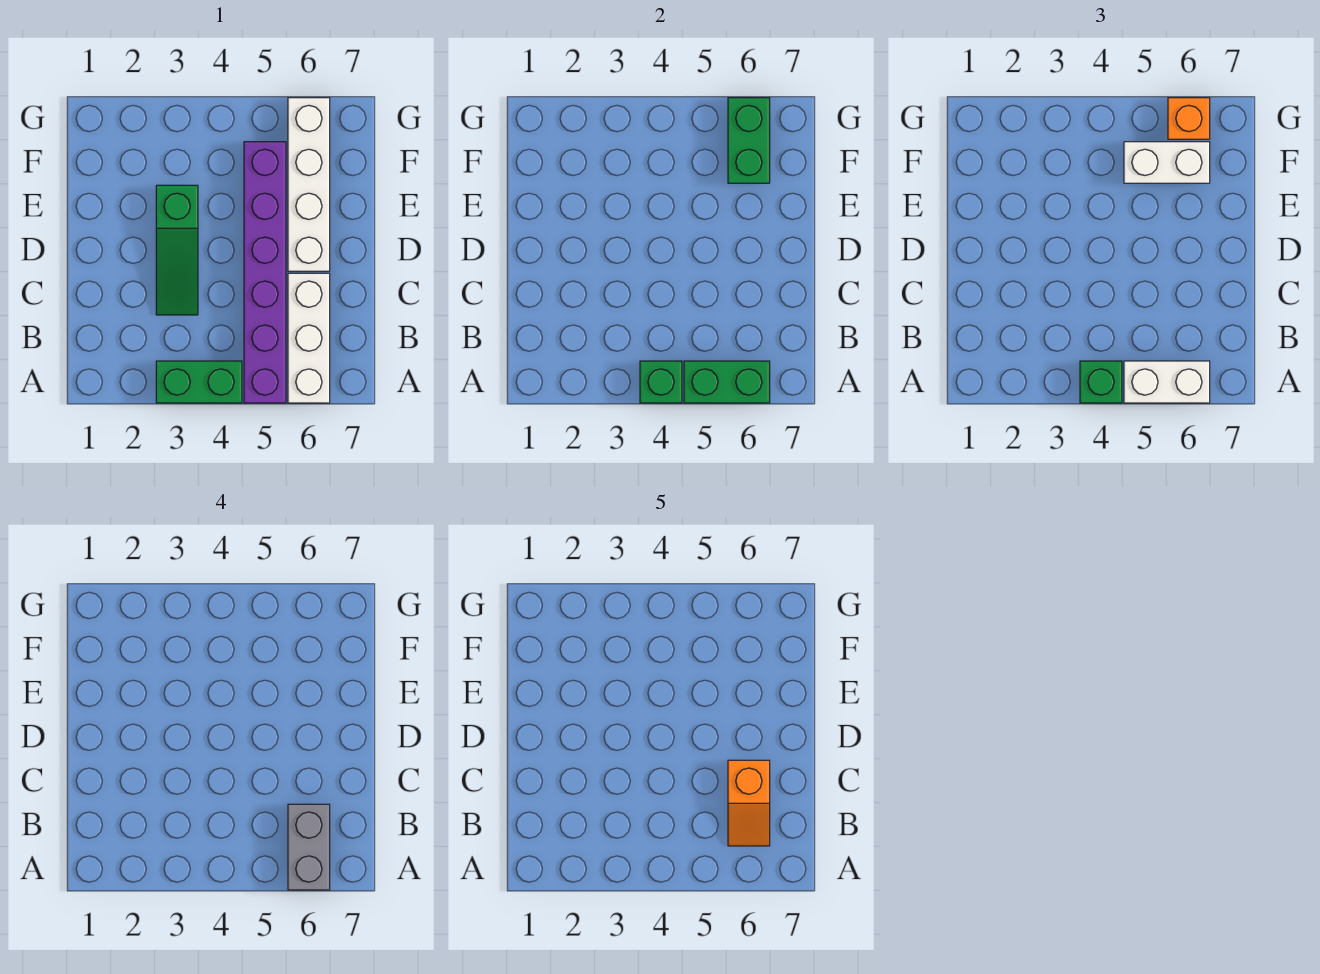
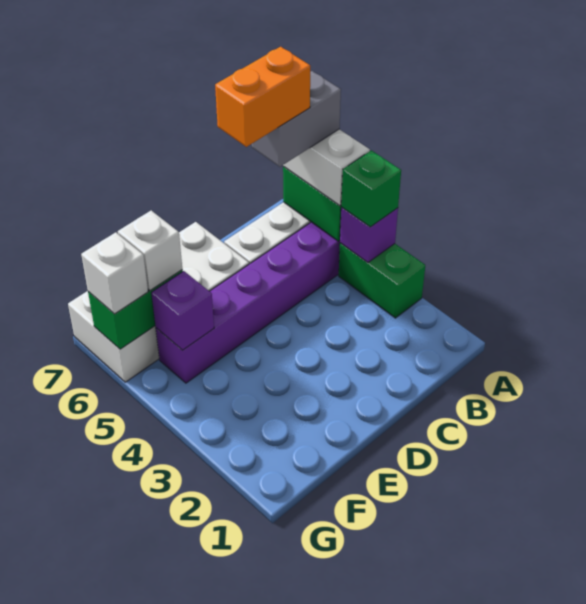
green brick A4 level 2 -> purple brick A4 level 2
orange slope B6:C6 level 5 top C -> orange brick B6:C6 level 5
green slope C3:E3 level 1 top E -> none
white brick D6:G6 level 1 -> white brick D6:G7 level 1
none -> purple brick F5 level 2
white brick F5:F6 level 3 -> white brick F6 level 3
orange brick G6 level 3 -> white brick G6 level 3

